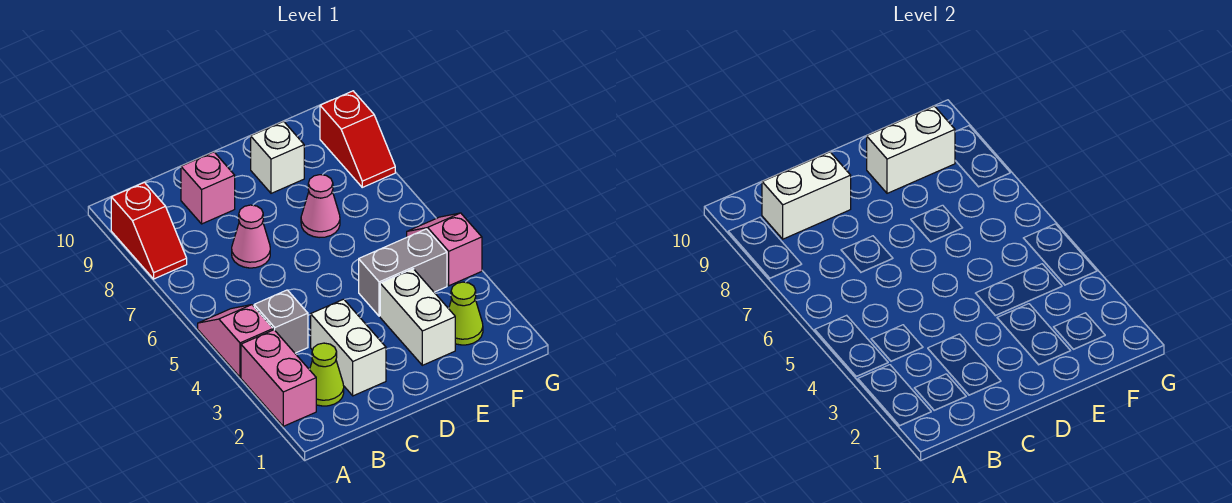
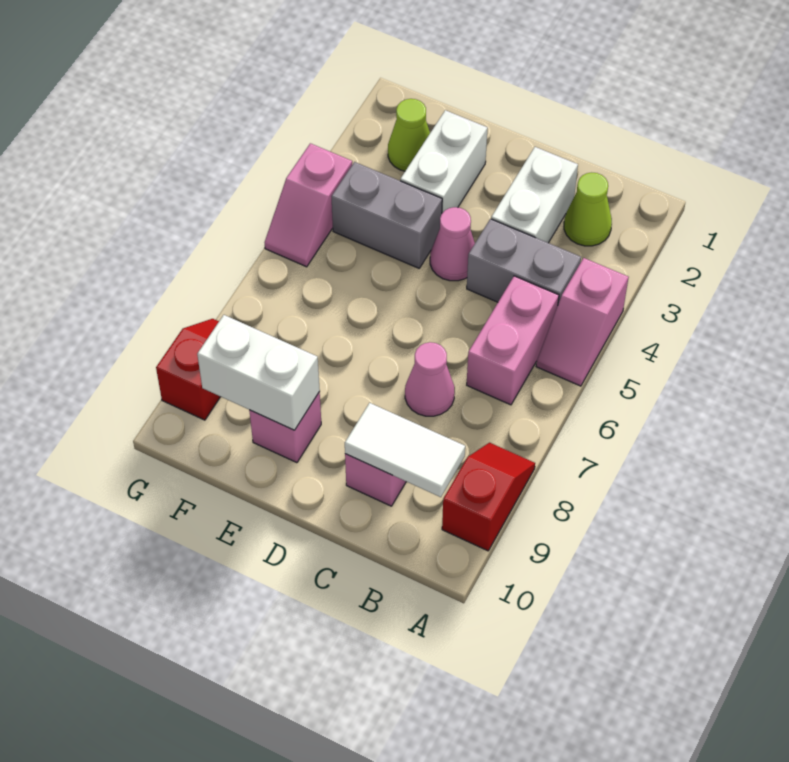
pink brick A2:A3 level 1 -> pink brick B5:B6 level 1
grey brick B4 level 1 -> grey brick B4:C4 level 1
white brick B9:C9 level 2 -> white tile B9:C9 level 2
pink cone E7 level 1 -> pink cone D4 level 1
white brick E9 level 1 -> pink brick E9 level 1

